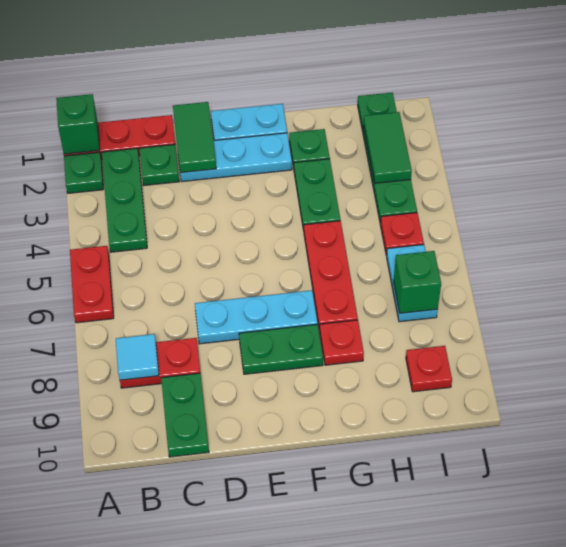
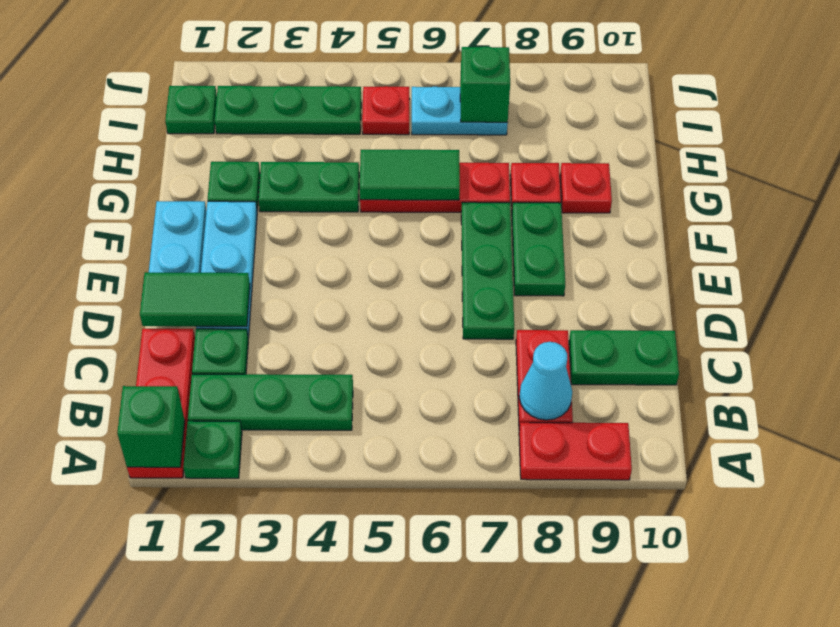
red plate A5:A6 level 1 -> red plate A8:A9 level 1
cyan tile B8 level 2 -> cyan cone B8 level 2
cyan plate D7:F7 level 1 -> green plate D7:F7 level 1
green tile I2:I3 level 2 -> green tile G5:G6 level 2
red plate I9 level 1 -> red plate G9 level 1

